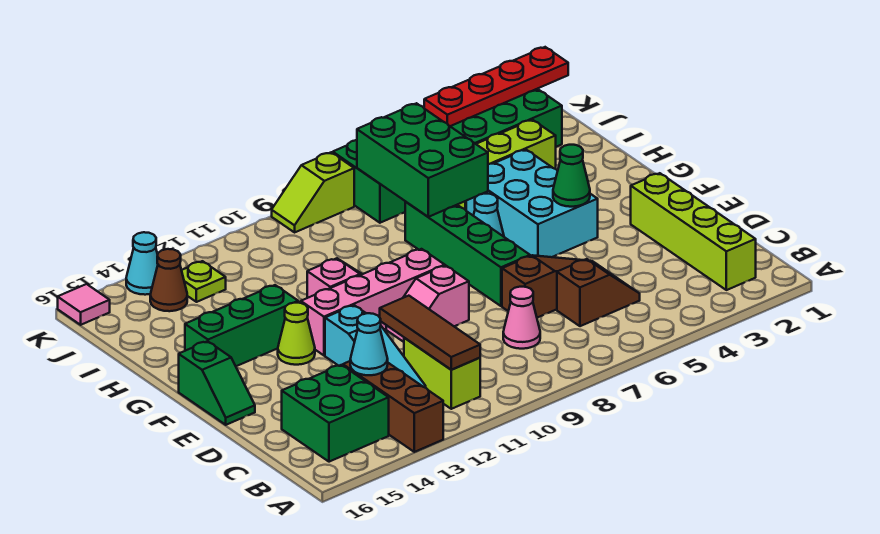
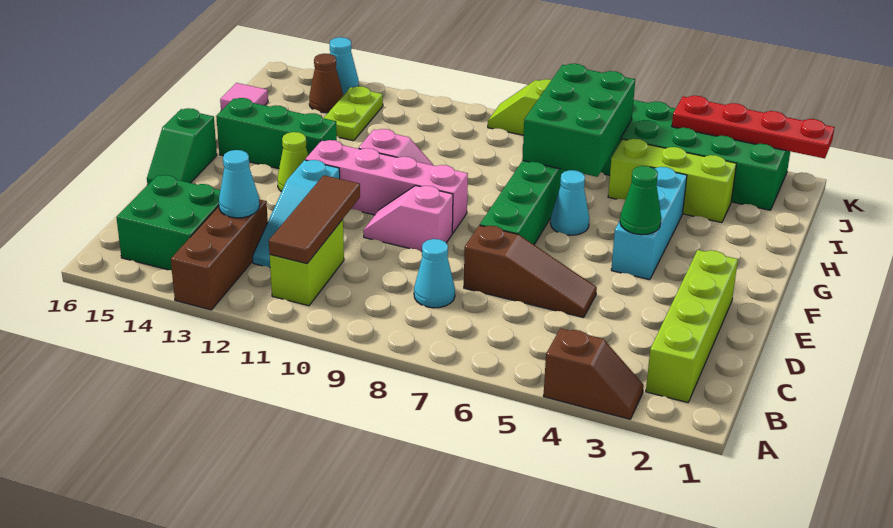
brown slope C5:C6 level 1 top 6 -> brown slope A3:A4 level 1 top 4
pink cone C8 level 1 -> cyan cone C8 level 1
cyan brick F4:H5 level 1 -> cyan brick F4:H4 level 1
lime plate J13 level 1 -> lime plate I13:J13 level 1
pink tile K16 level 1 -> pink tile I16 level 1

